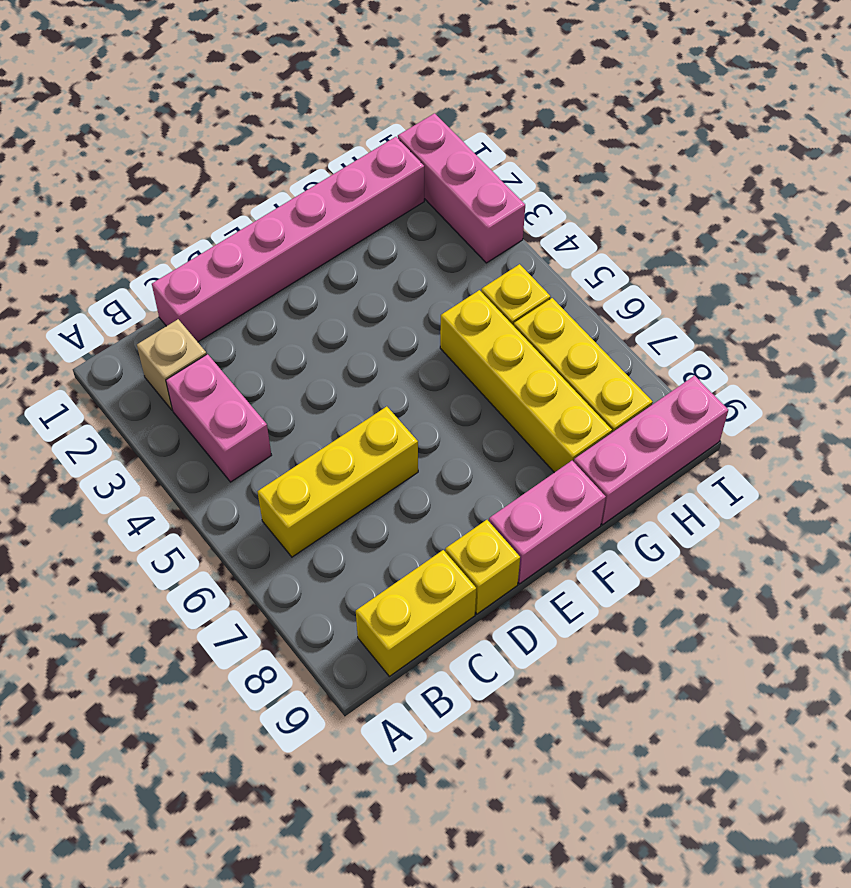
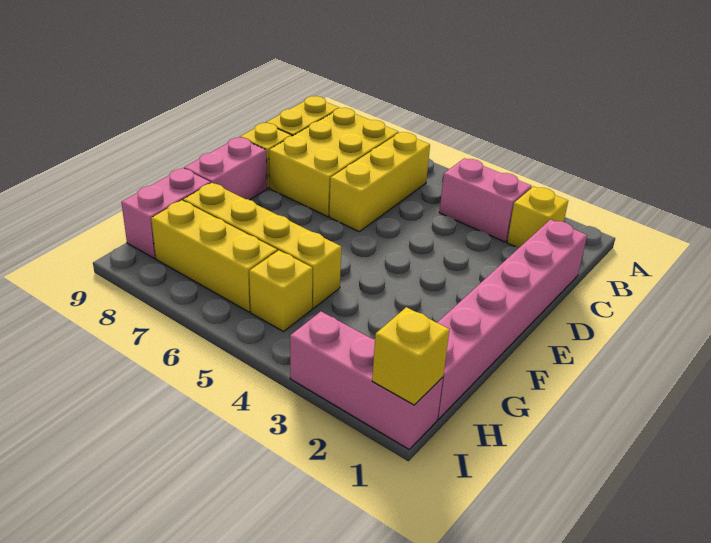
tan brick B2 level 1 -> yellow brick B2 level 1
none -> yellow brick B7:D8 level 1
pink brick G9:I9 level 1 -> pink brick G9:H9 level 1
none -> yellow brick I1 level 2

